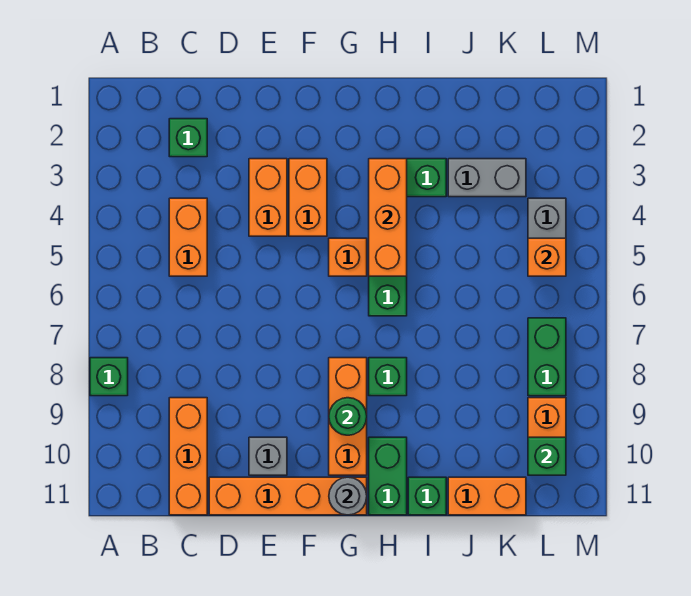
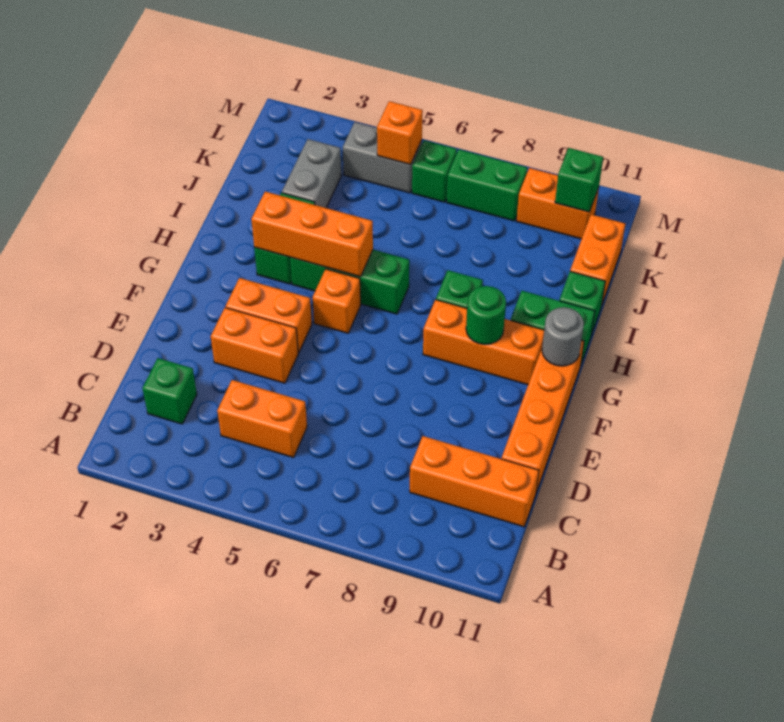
green brick A8 level 1 -> green brick L6 level 1
grey brick E10 level 1 -> none

